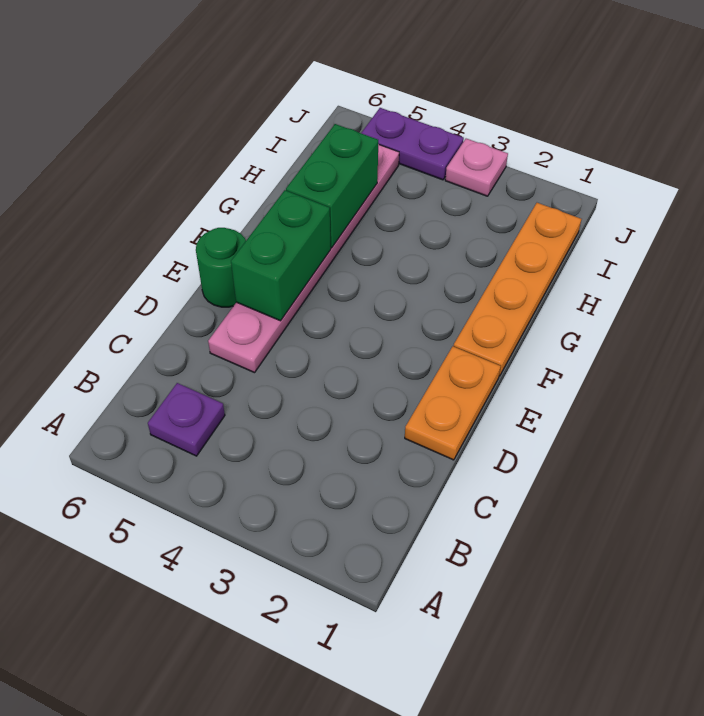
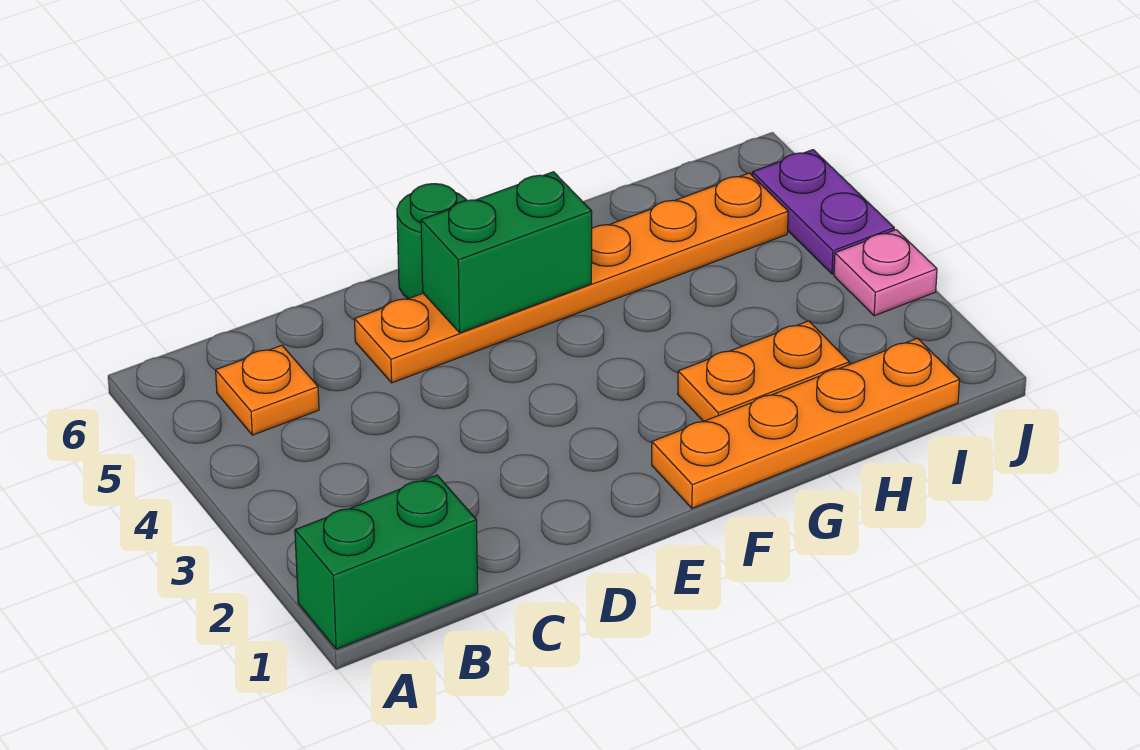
purple plate B5 level 1 -> orange plate B5 level 1
orange plate D1:E1 level 1 -> orange plate G2:H2 level 1
pink plate D5:I5 level 1 -> orange plate D5:I5 level 1
green brick G5:H5 level 2 -> green brick A1:B1 level 1

